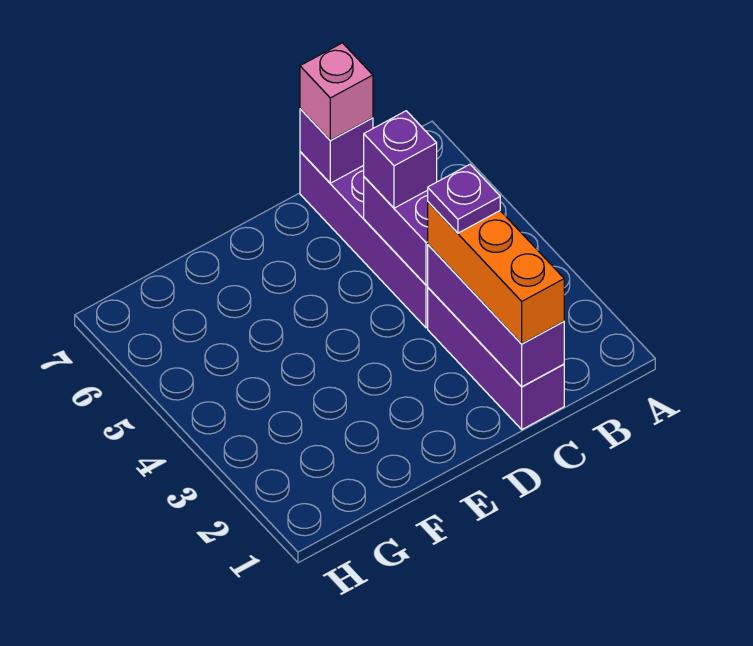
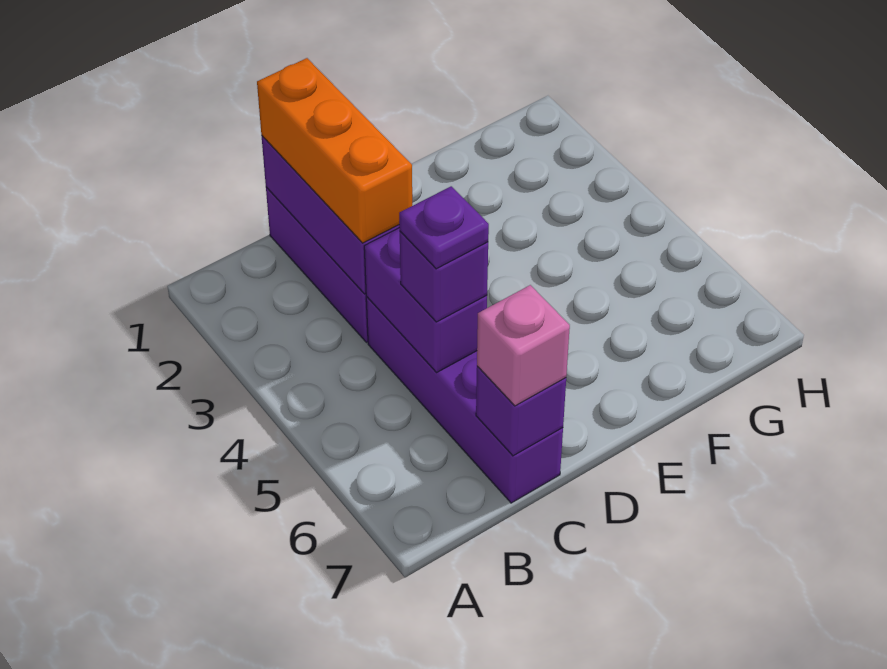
purple plate C3 level 4 -> purple plate C5 level 4

